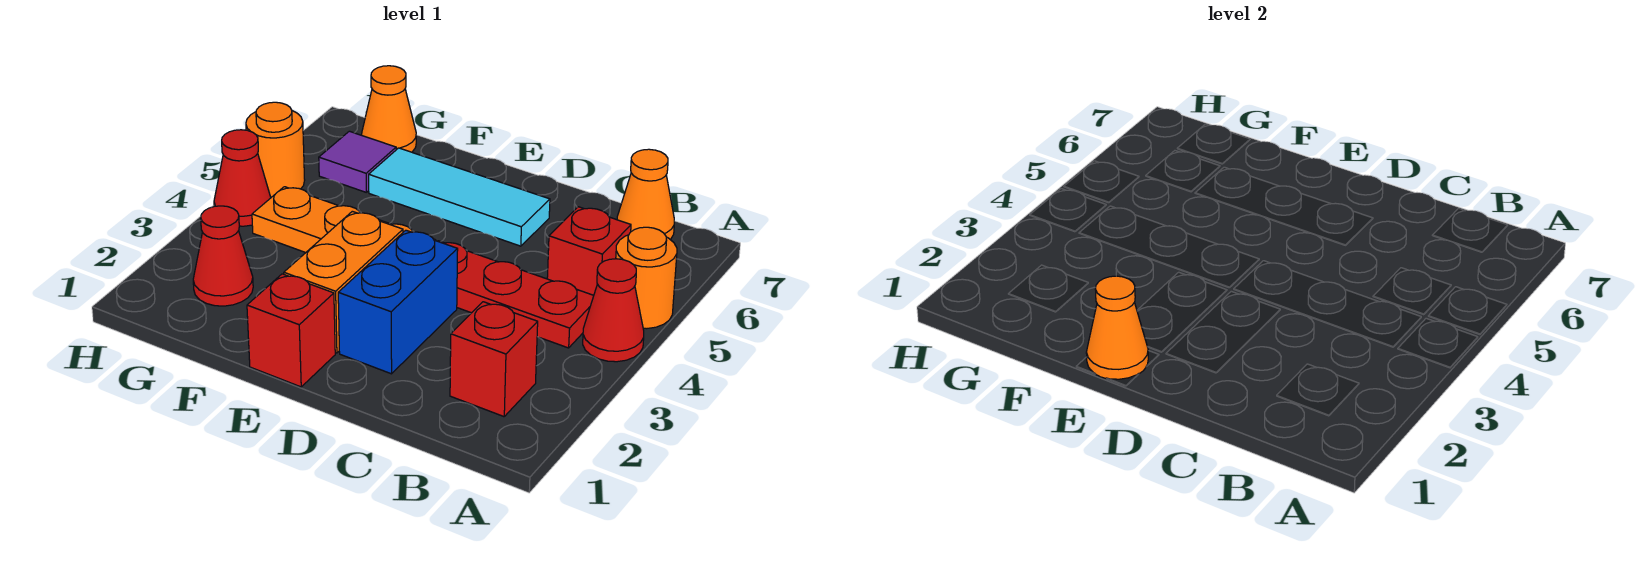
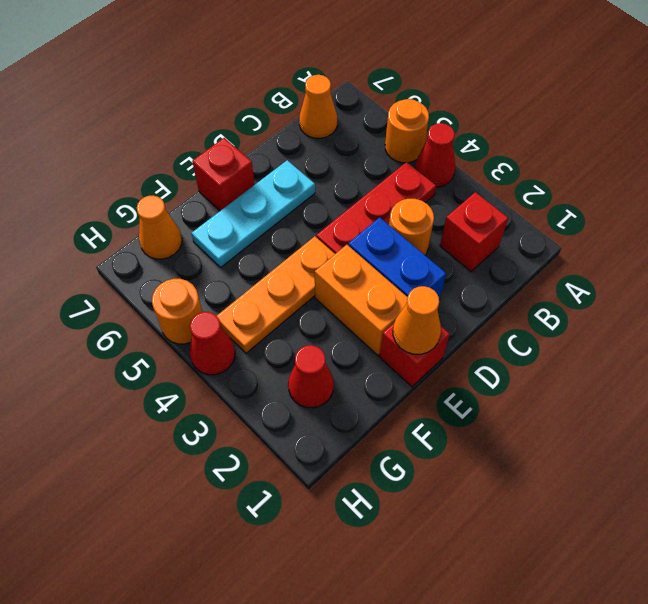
red brick B5 level 1 -> red brick E7 level 1
none -> orange round brick C3 level 1
cyan tile D6:F6 level 1 -> cyan plate D6:F6 level 1
purple tile G6 level 1 -> none

